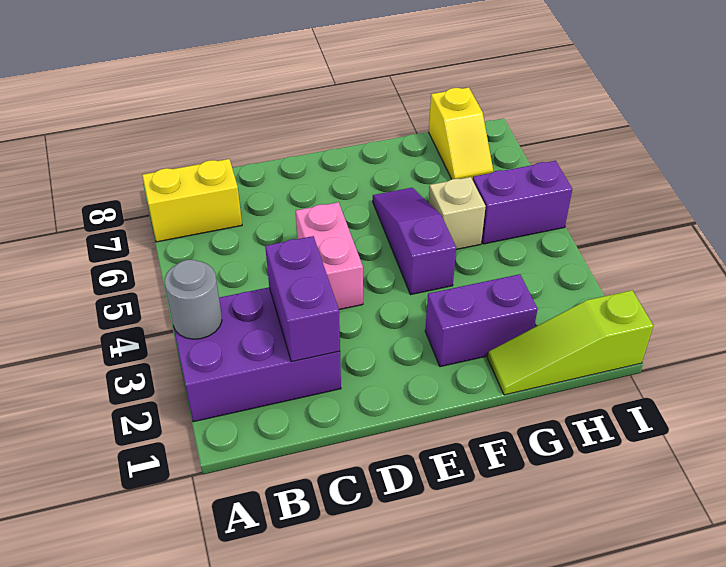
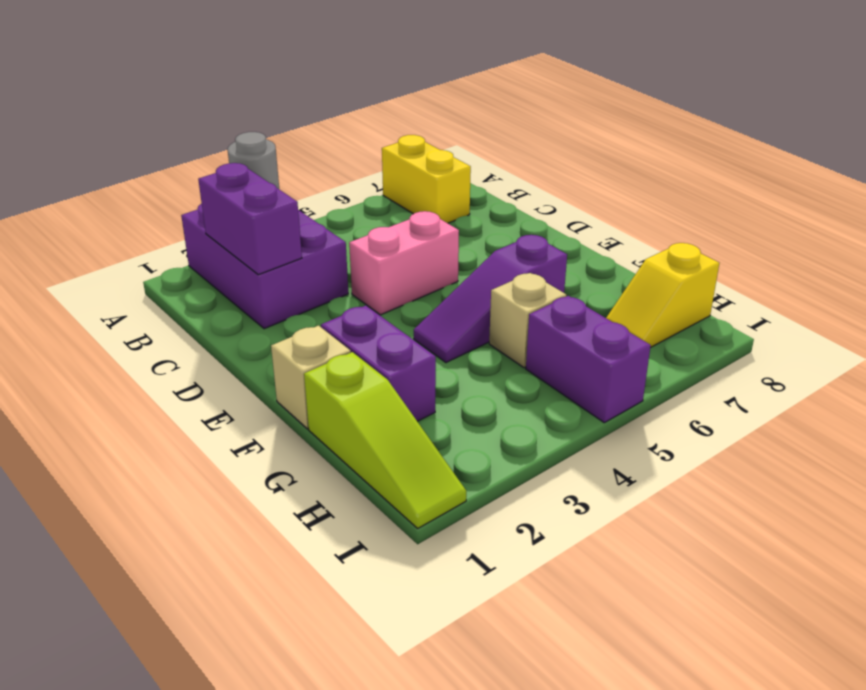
purple brick C2:C3 level 2 -> purple brick B2:C2 level 2
none -> tan brick F1 level 1
purple slope F4:F6 level 1 top 4 -> purple slope F4:F6 level 1 top 6
lime slope G1:I1 level 1 top I -> lime slope G1:I1 level 1 top G

